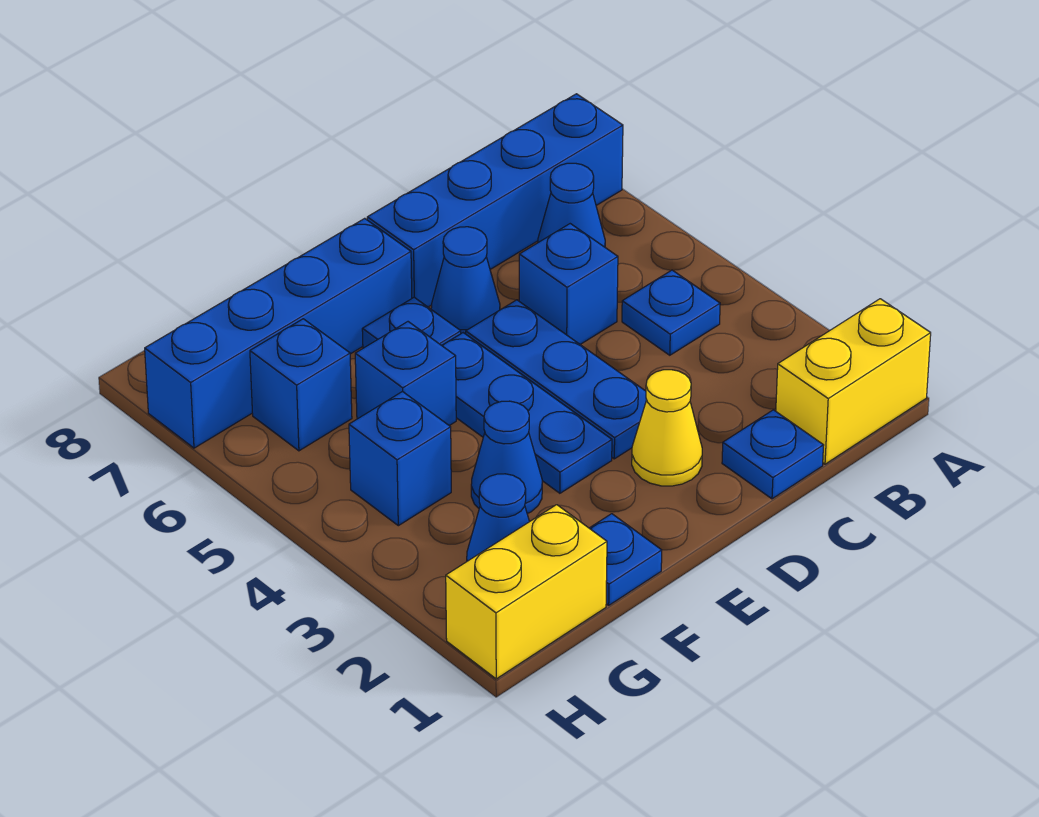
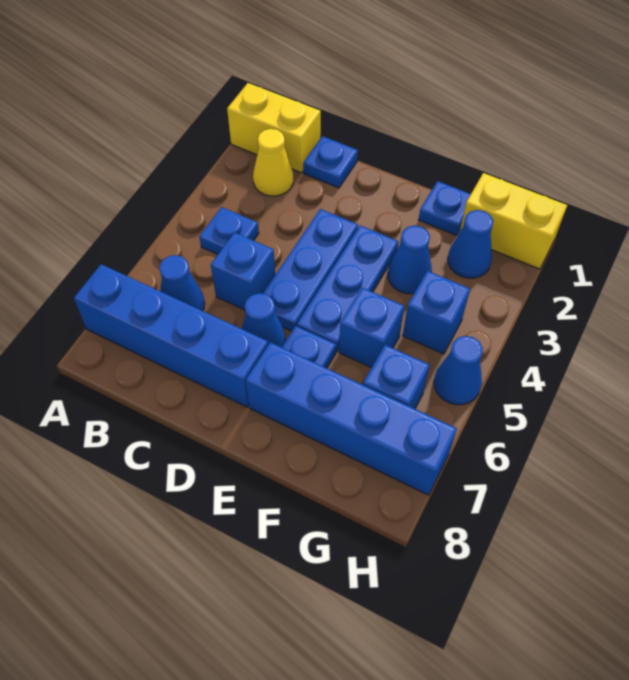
yellow cone D2 level 1 -> yellow cone B2 level 1
none -> blue cone H5 level 1

